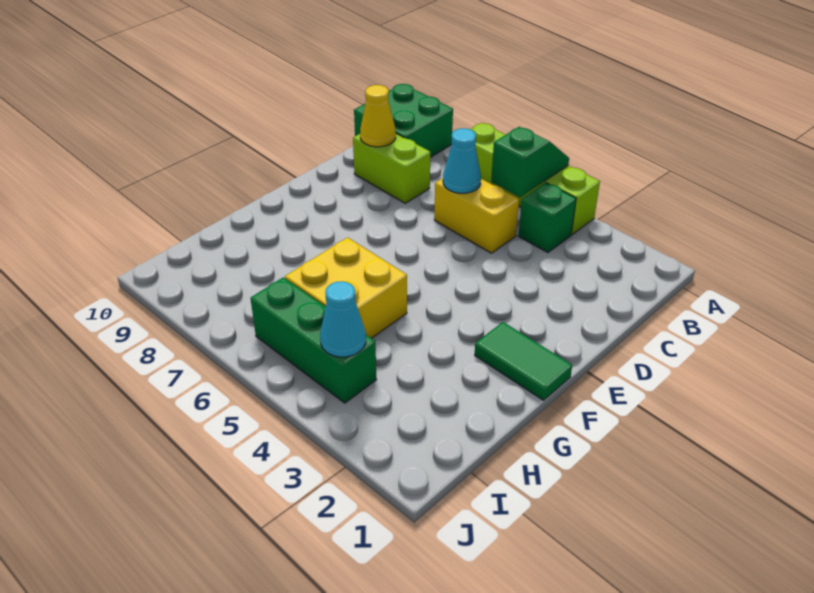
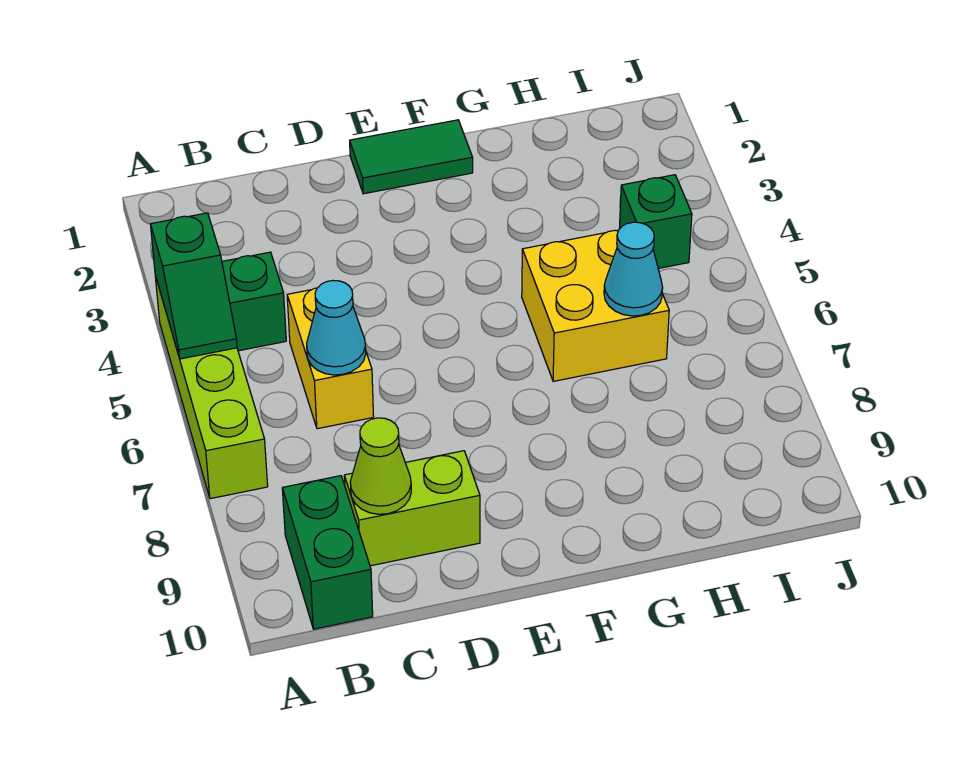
green slope A5:B5 level 2 top B -> green slope A4:A5 level 2 top 4
green brick A9:B10 level 1 -> green brick B9:B10 level 1
lime brick C8:C9 level 1 -> lime brick C9:D9 level 1
yellow cone C9 level 2 -> lime cone C9 level 2
green tile F1:F2 level 1 -> green tile E1:F1 level 1
green brick I4:I6 level 1 -> green brick I4 level 1
cyan cone I4 level 2 -> cyan cone H6 level 2

